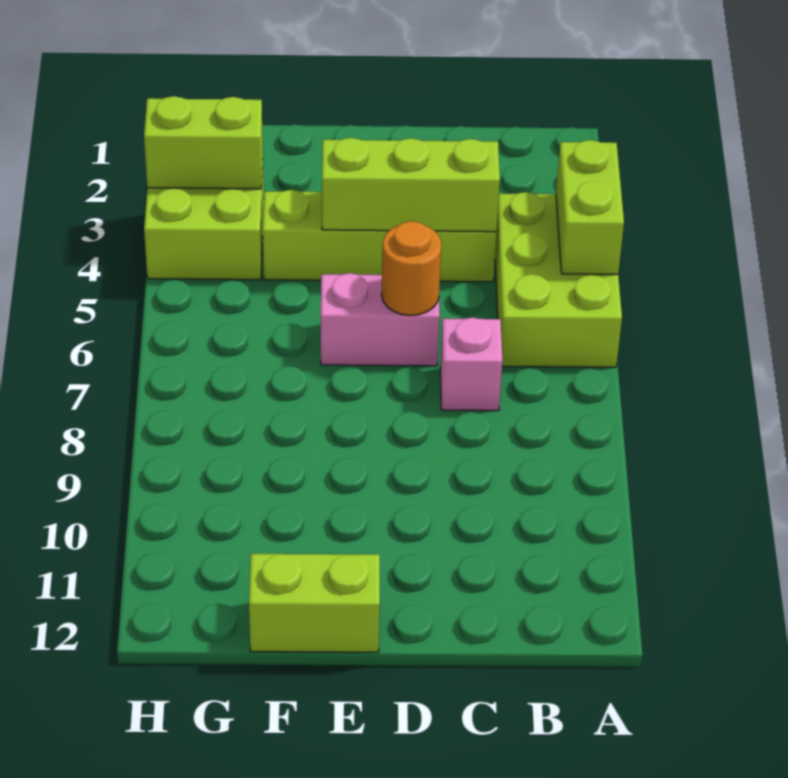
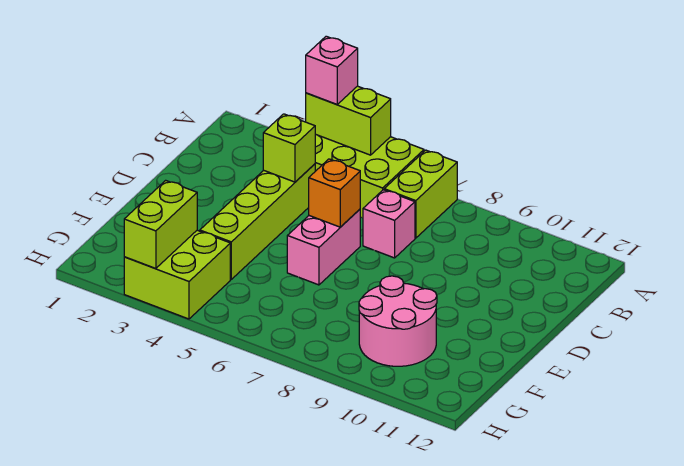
none -> pink brick A4 level 3
lime brick C4:E4 level 2 -> lime brick C4 level 2
orange round brick D6 level 2 -> orange brick D6 level 2
lime brick E12:F12 level 1 -> lime brick A7:B7 level 1
none -> pink round brick F9:G10 level 1

